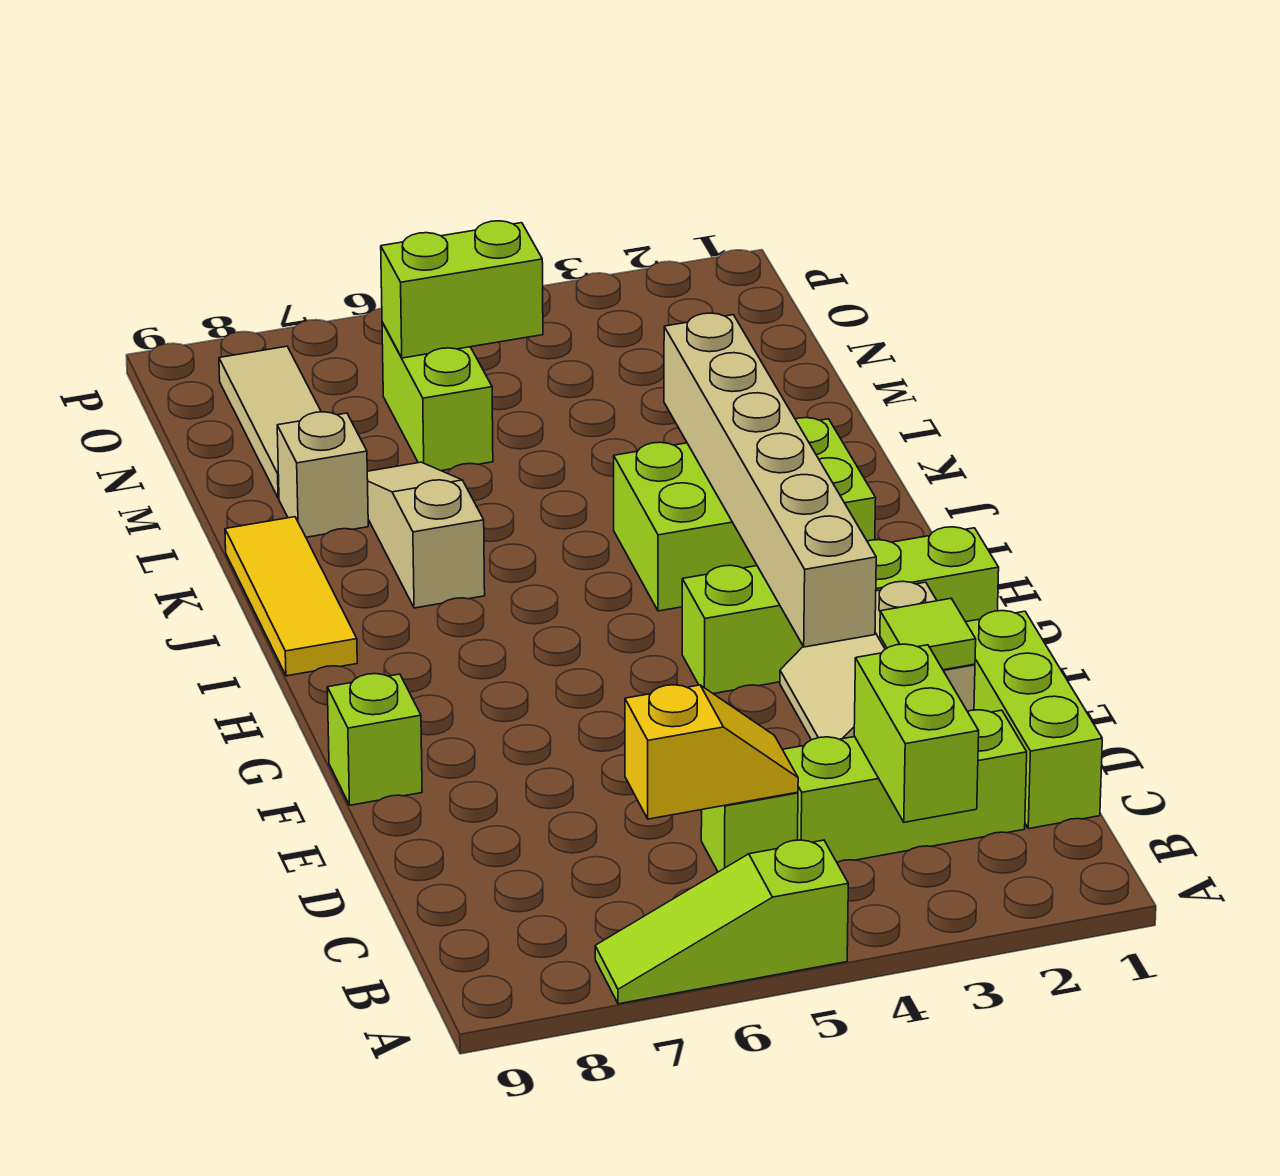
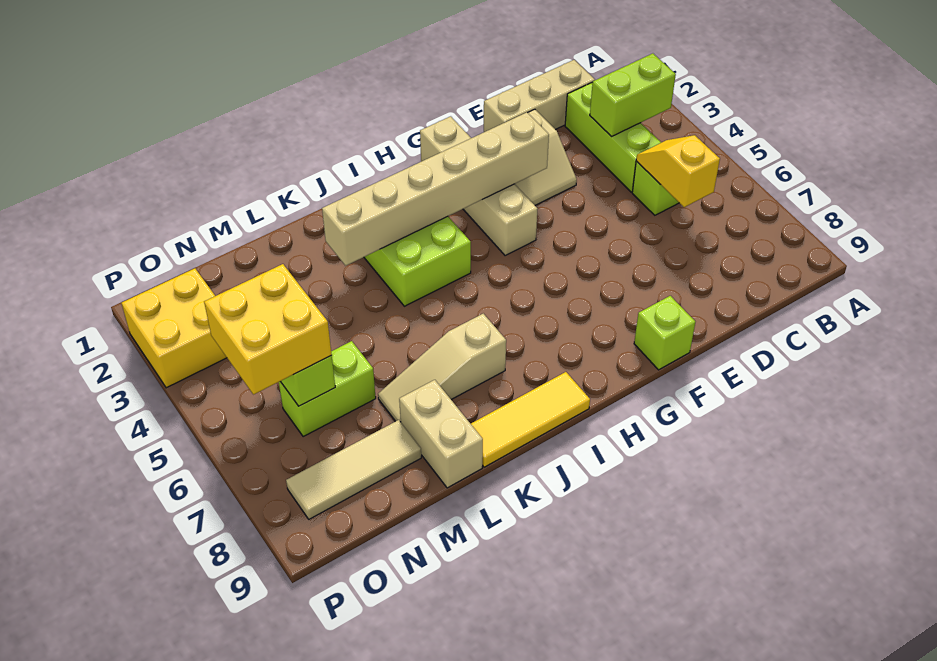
lime slope A5:A7 level 1 top 5 -> none
lime brick C1:E1 level 1 -> tan brick C1:E1 level 1
lime tile E2 level 2 -> none
lime brick G1:G4 level 1 -> tan brick G1:G4 level 1
tan brick L8 level 1 -> tan brick L8:L9 level 1
none -> yellow brick N5:O6 level 3
none -> yellow brick O2:P3 level 1

